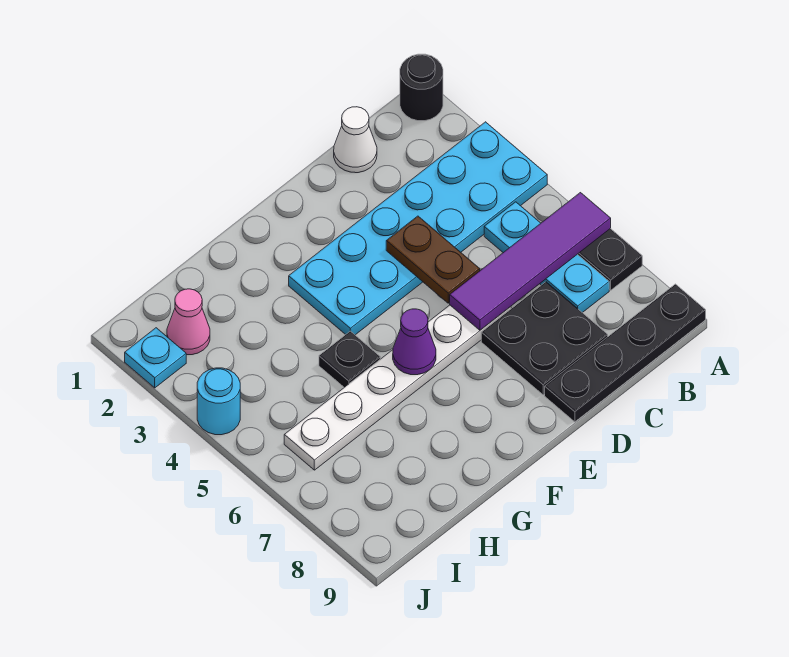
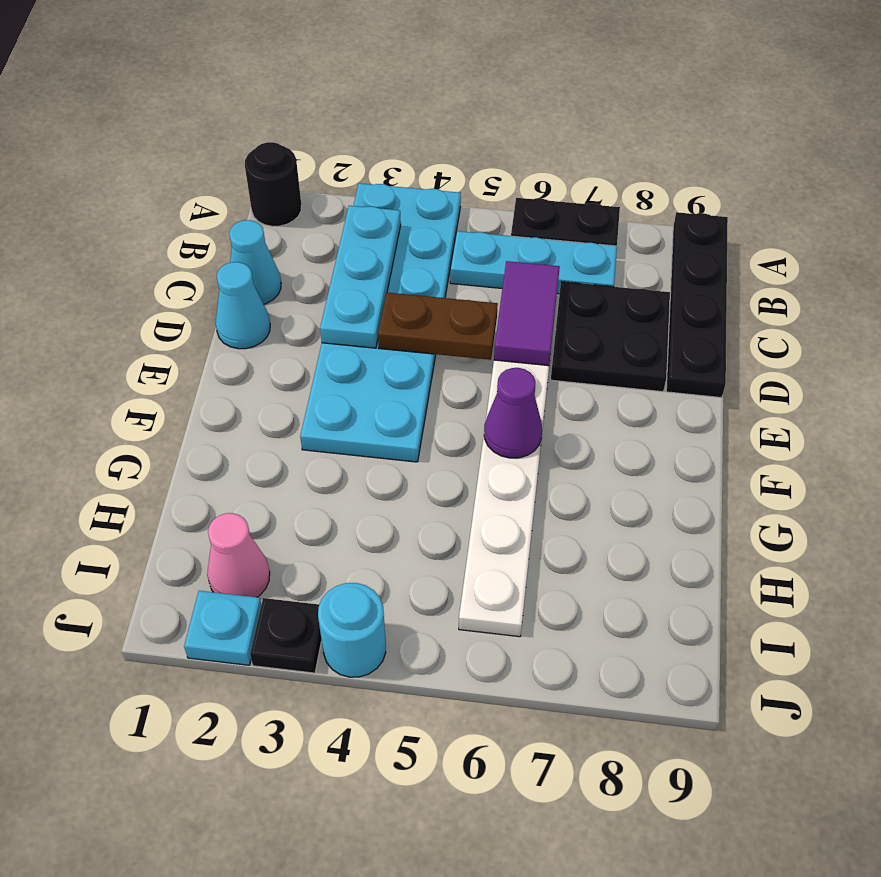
purple tile A6:D6 level 2 -> purple tile C6:D6 level 2
none -> cyan plate B3:D3 level 2
white cone C1 level 1 -> cyan cone C1 level 1
none -> cyan cone D1 level 1
black plate G5 level 1 -> black plate J3 level 1

